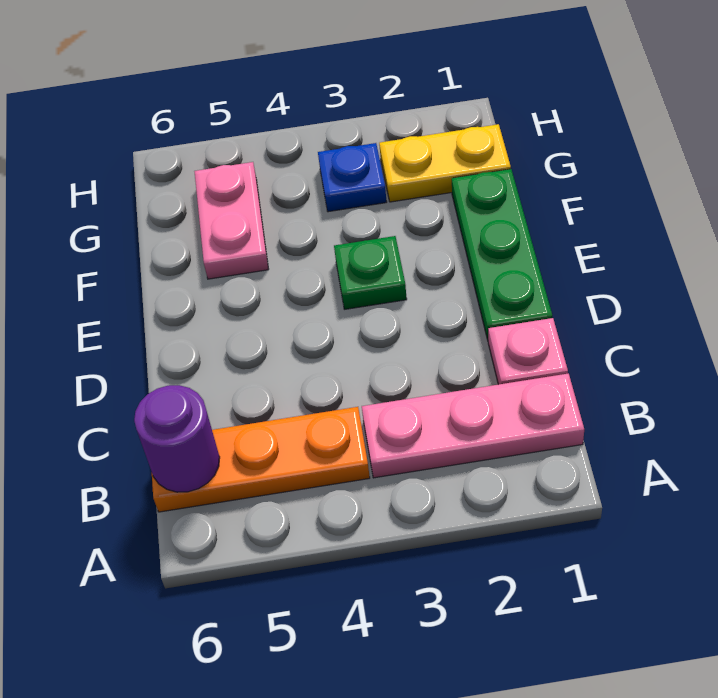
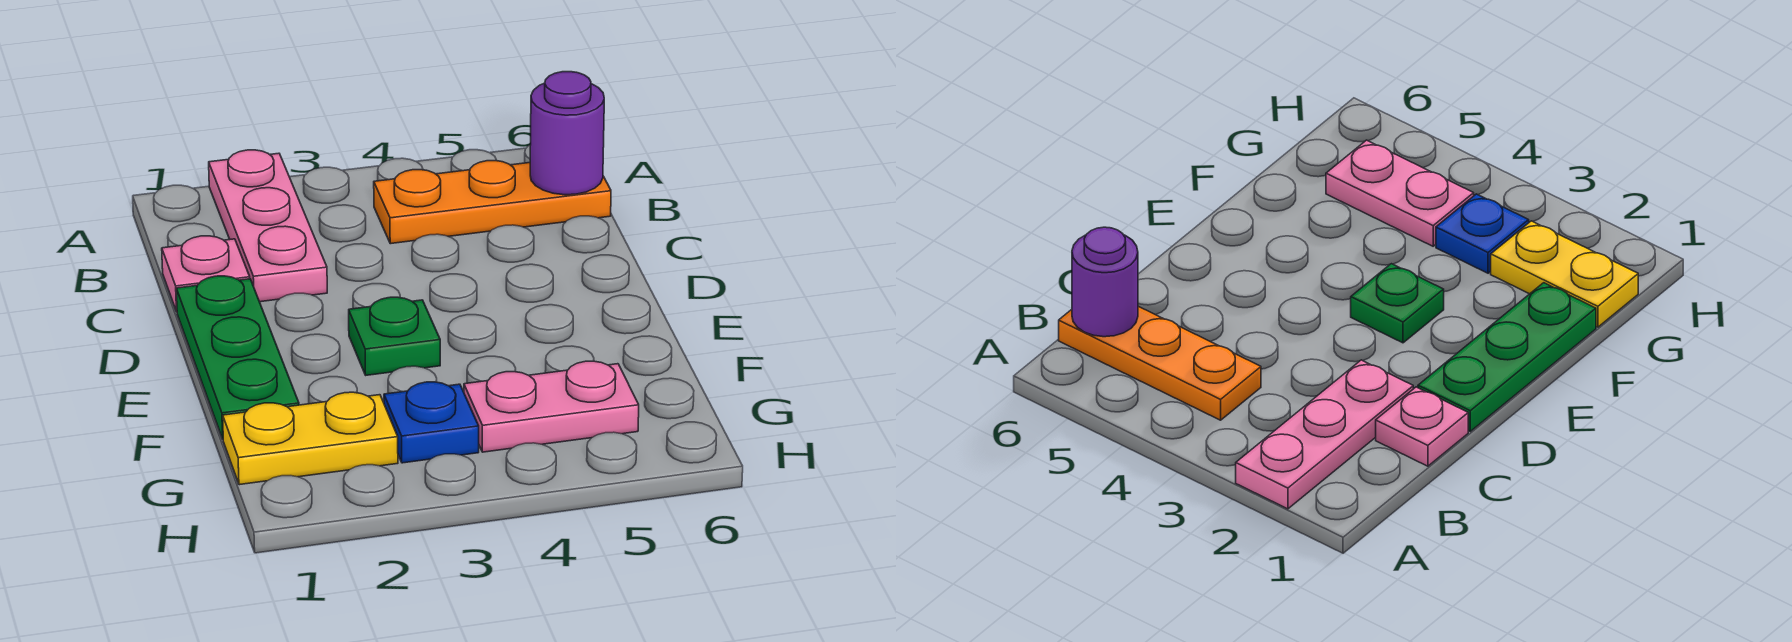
pink plate B1:B3 level 1 -> pink plate A2:C2 level 1
pink plate F5:G5 level 1 -> pink plate G4:G5 level 1

